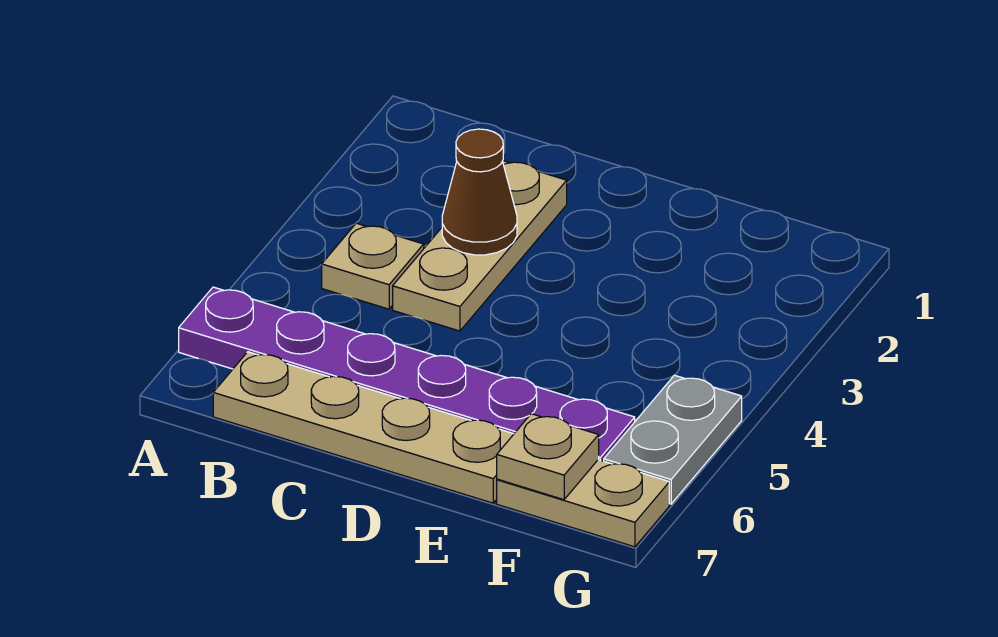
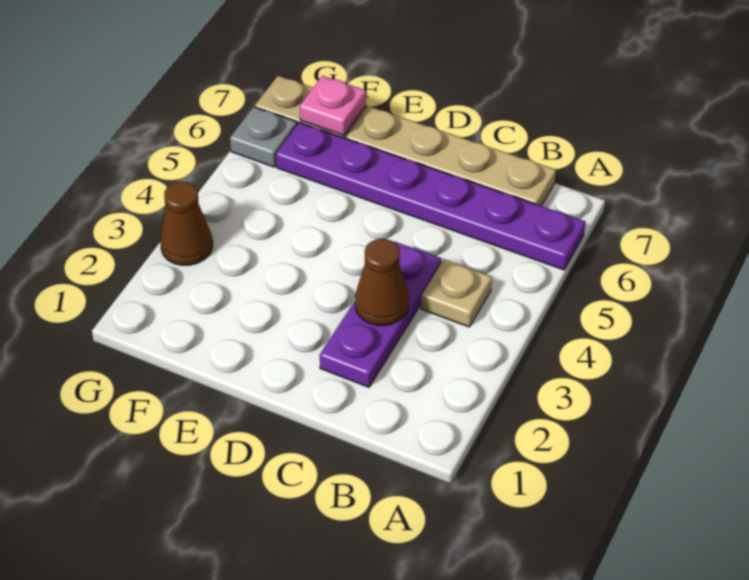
tan plate C2:C4 level 1 -> purple plate C2:C4 level 1
tan plate F7 level 2 -> pink plate F7 level 2
none -> brown cone G3 level 1
grey plate G5:G6 level 1 -> grey plate G6 level 1

